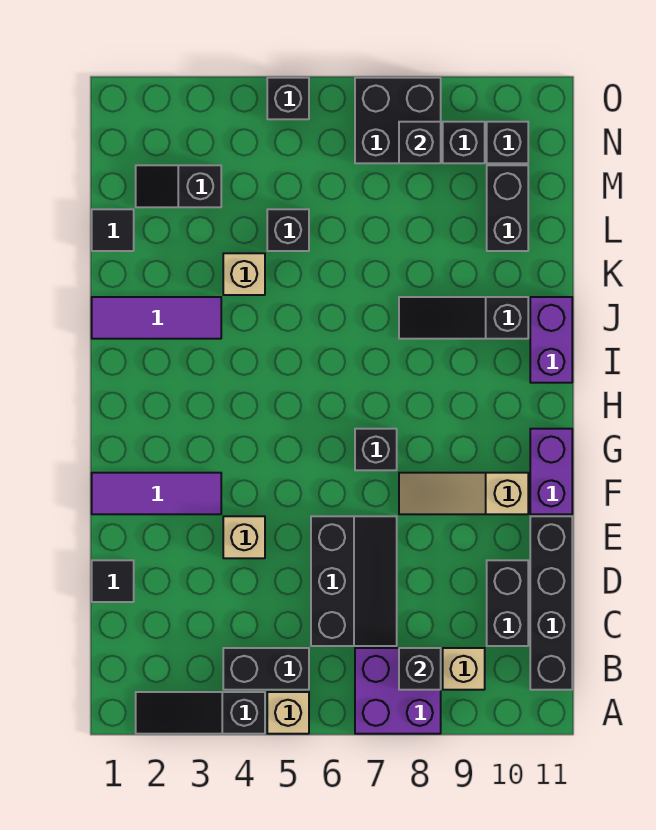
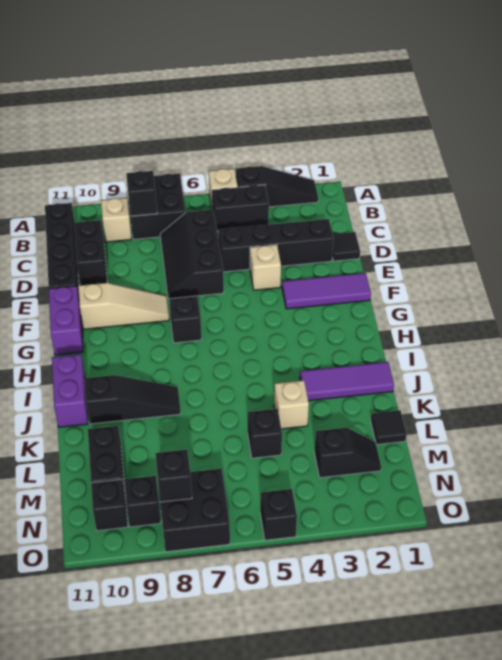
purple brick A7:B8 level 1 -> black brick A7:B8 level 1
none -> black brick D2:D5 level 1

